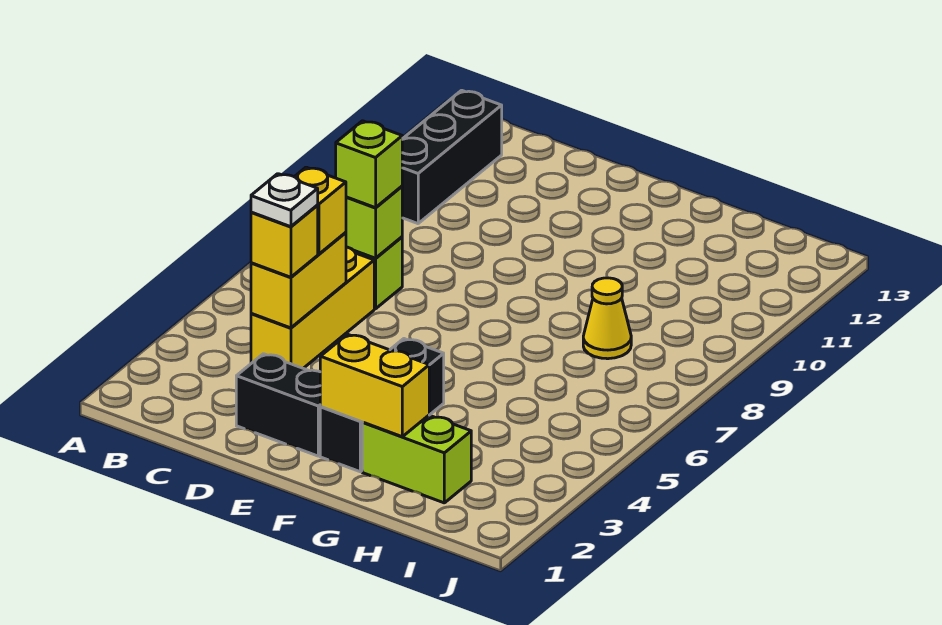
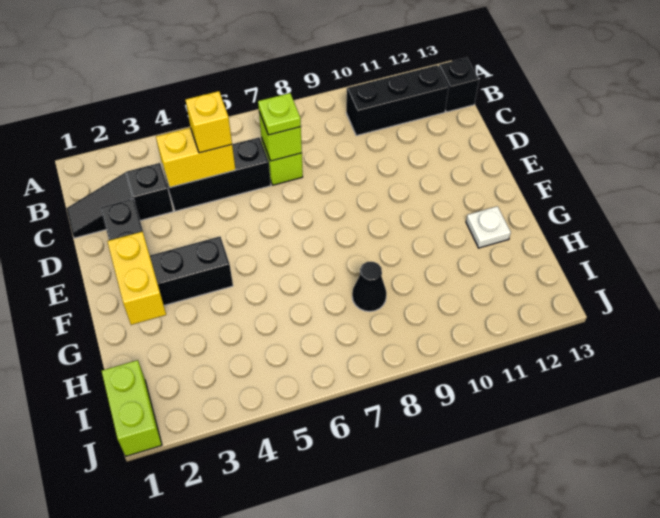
none -> black brick B13 level 1
none -> black slope C1:C3 level 1 top 3
yellow brick C4:C6 level 1 -> black brick C4:C6 level 1
yellow brick C4 level 3 -> none
white plate C4 level 4 -> white plate G12 level 1
lime brick C7 level 3 -> lime plate C7 level 3
lime brick G2:H2 level 1 -> lime brick I1:J1 level 1
yellow cone H8 level 1 -> black cone H8 level 1

